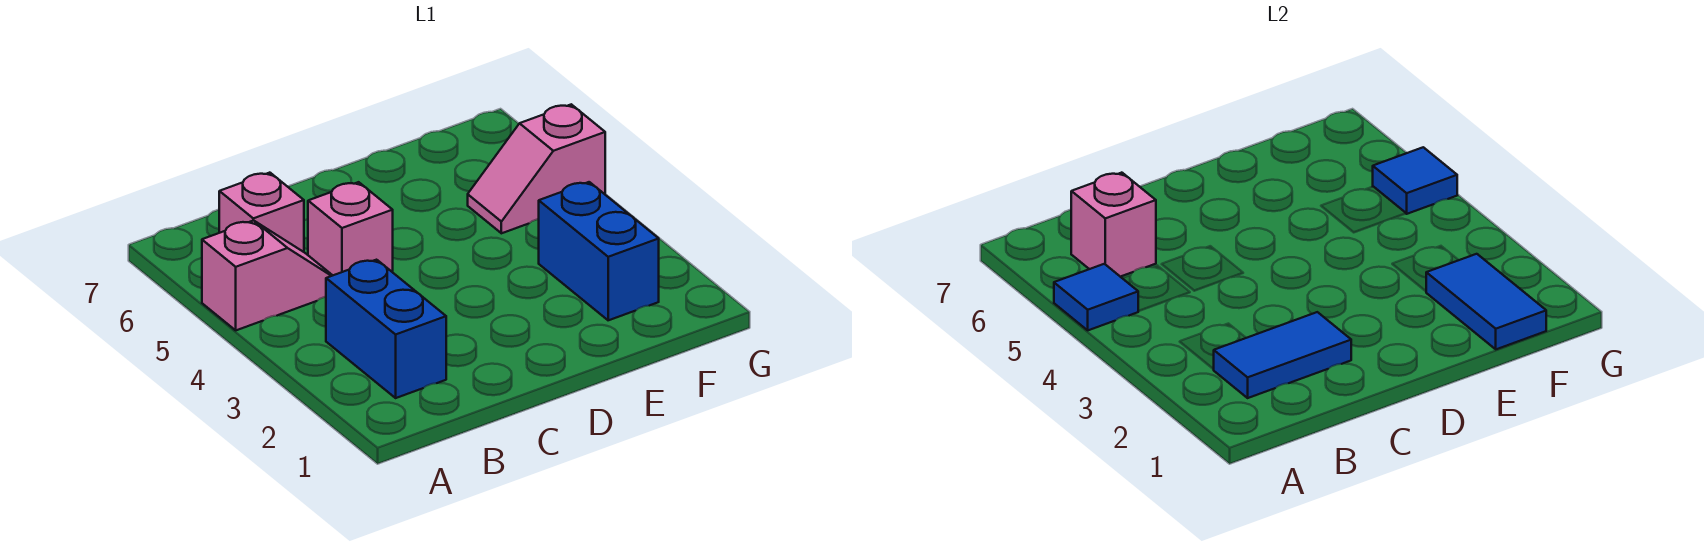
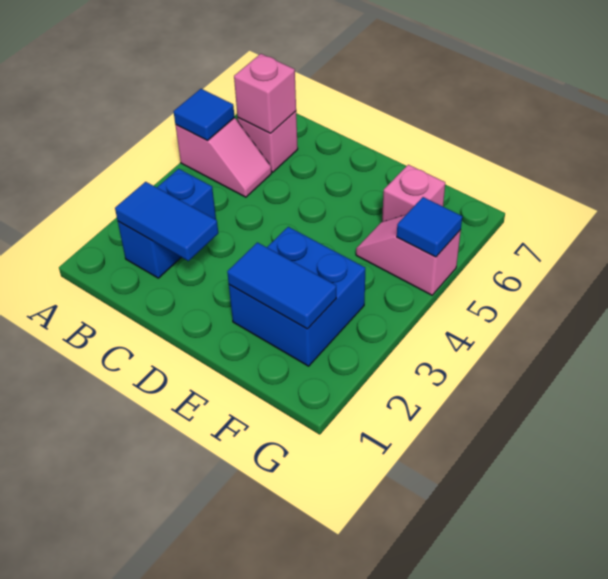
pink brick C5 level 1 -> pink brick F6 level 1
blue tile F1:F2 level 2 -> blue tile E2:F2 level 2
blue brick F2:F3 level 1 -> blue brick E2:F3 level 1

